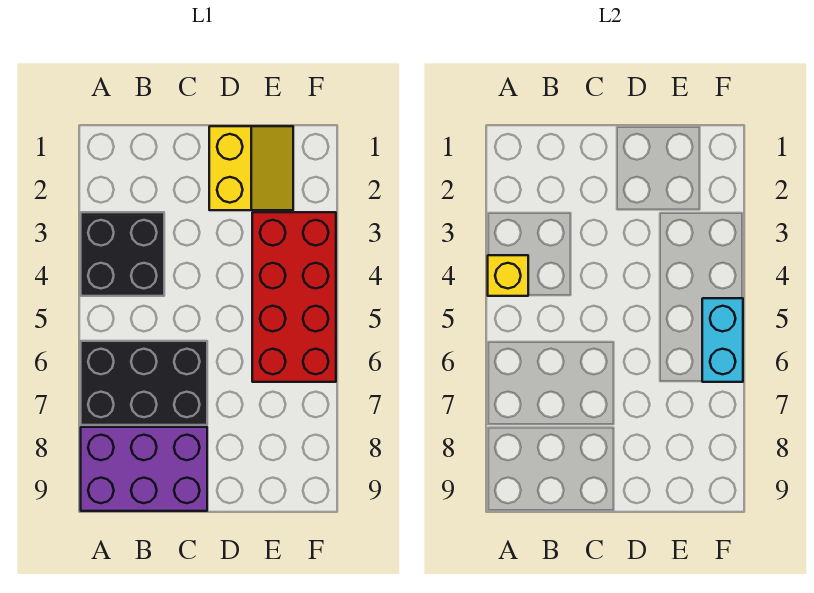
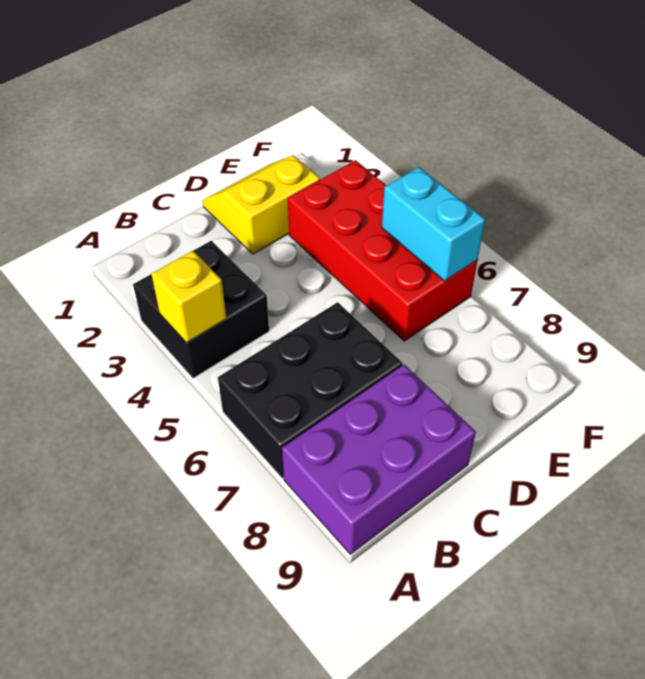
yellow slope D1:E2 level 1 top D -> yellow slope D1:E2 level 1 top 2

